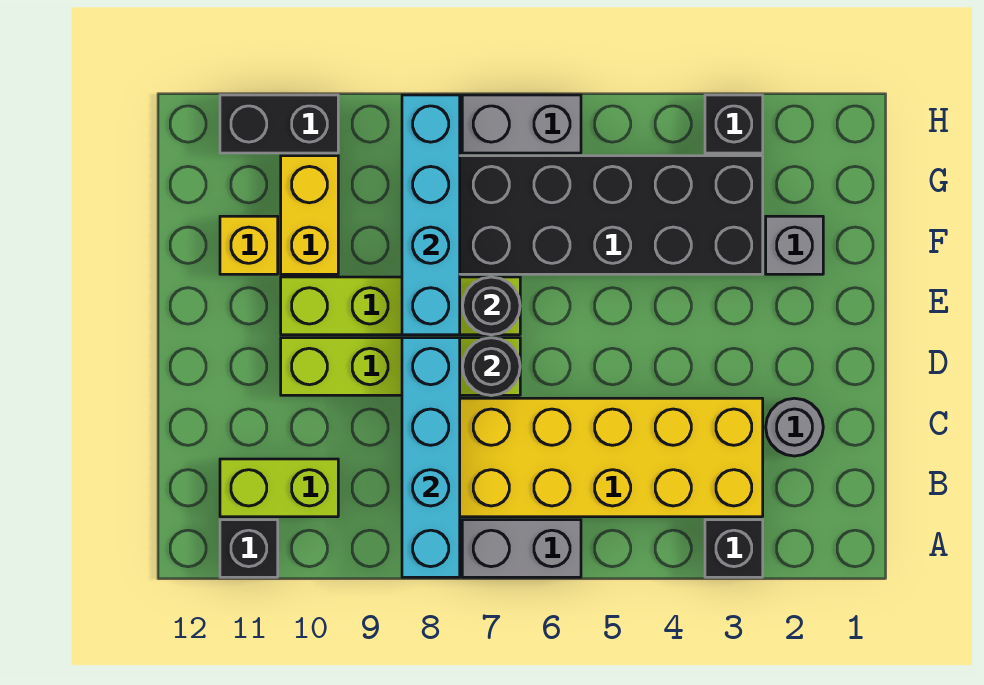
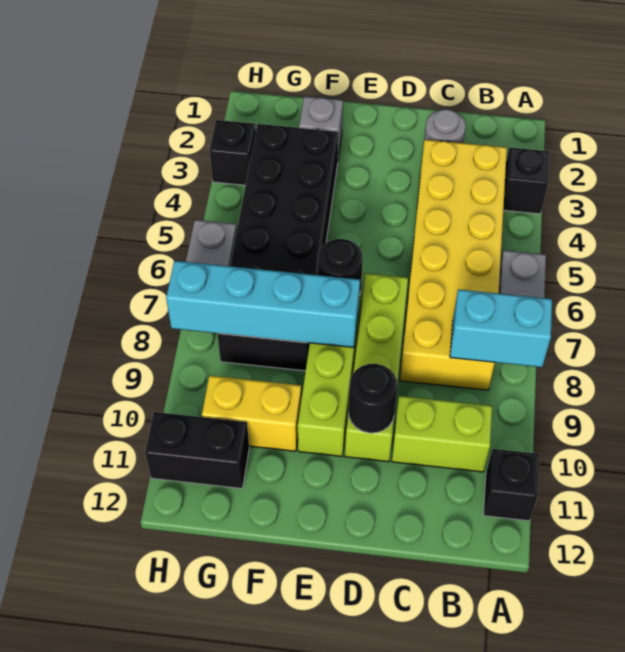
cyan brick A8:D8 level 2 -> cyan brick A8:B8 level 2
lime brick B10:B11 level 1 -> lime brick B10:C10 level 1
black round brick D7 level 2 -> black round brick D10 level 2
yellow brick F11 level 1 -> none
black brick H10:H11 level 1 -> black brick G11:H11 level 1

